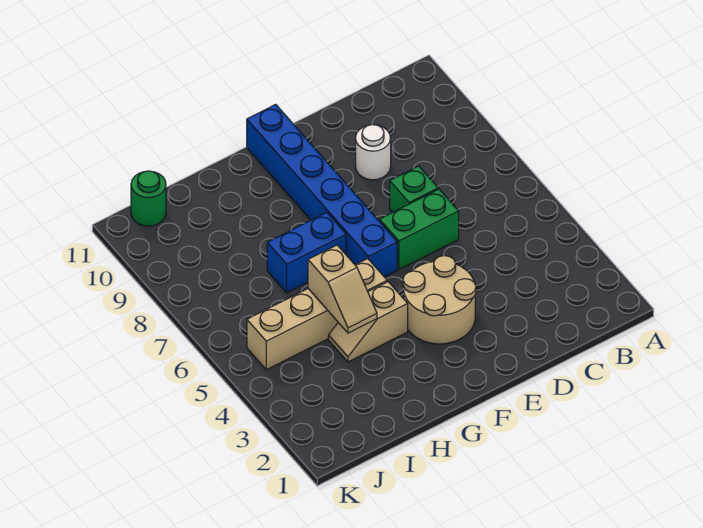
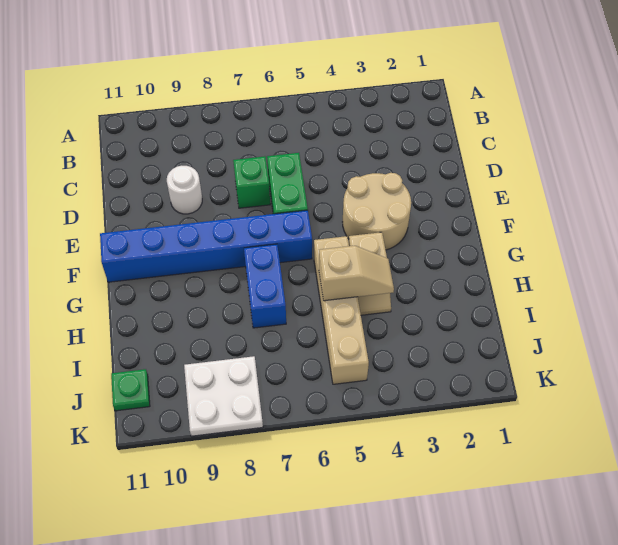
none -> white plate J8:K9 level 1
green round brick J11 level 1 -> green plate J11 level 1

